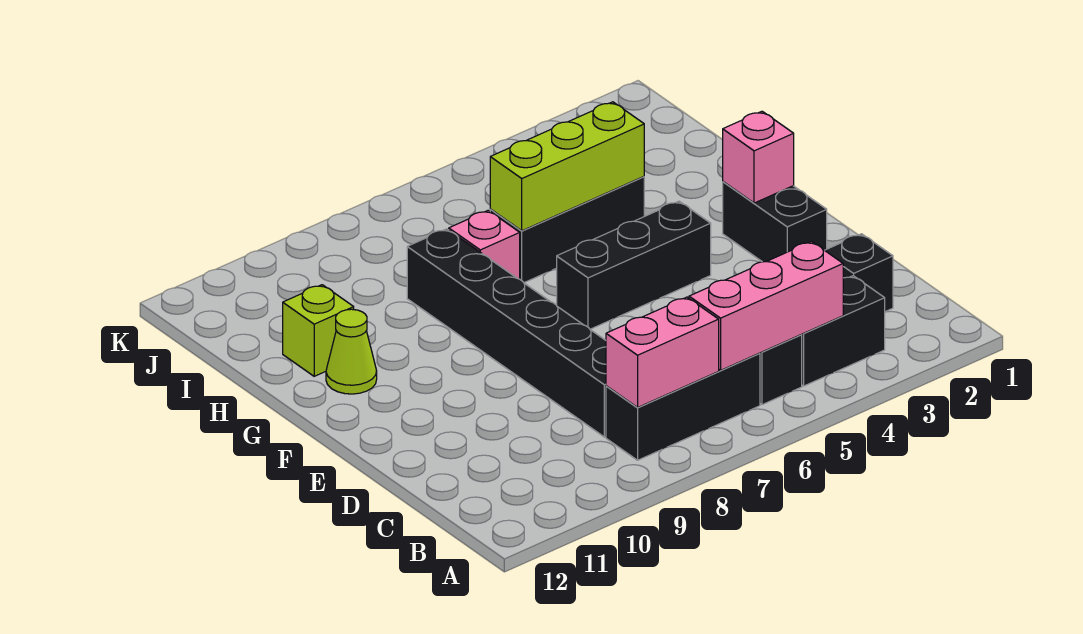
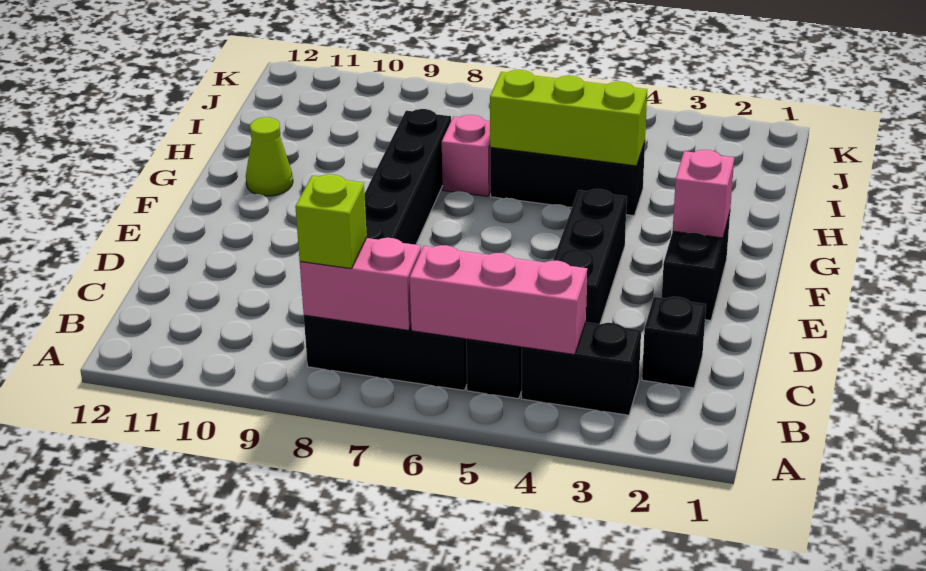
black brick F4:F6 level 1 -> black brick D4:F4 level 1
lime brick H11 level 1 -> lime brick B8 level 3

